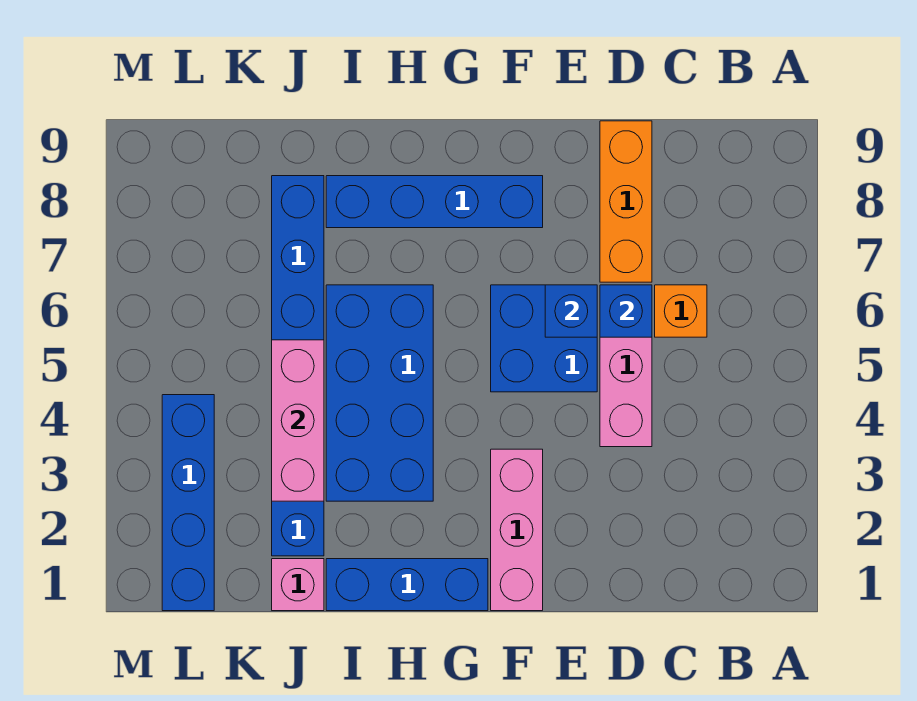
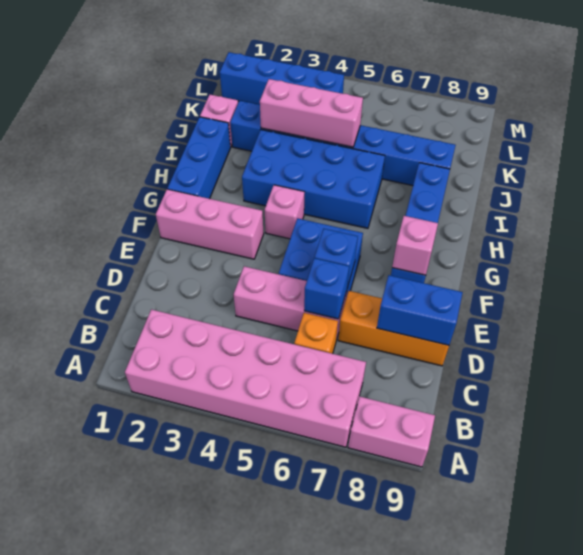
none -> pink brick A2:B7 level 1
none -> pink brick A8:A9 level 1
none -> blue brick D8:D9 level 2
none -> pink brick F8 level 2
none -> pink brick G4 level 1

